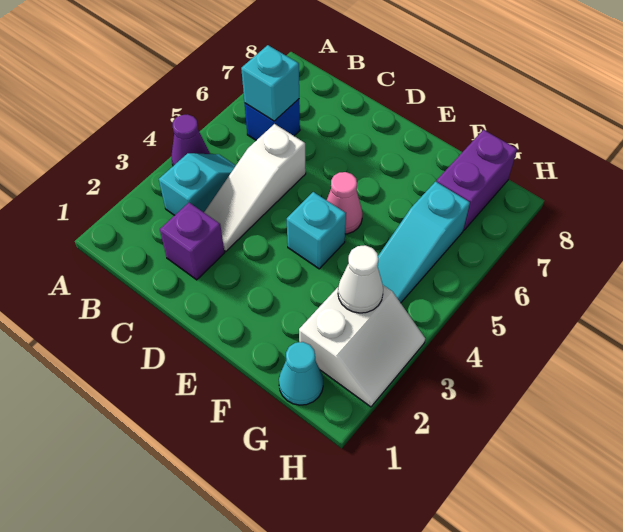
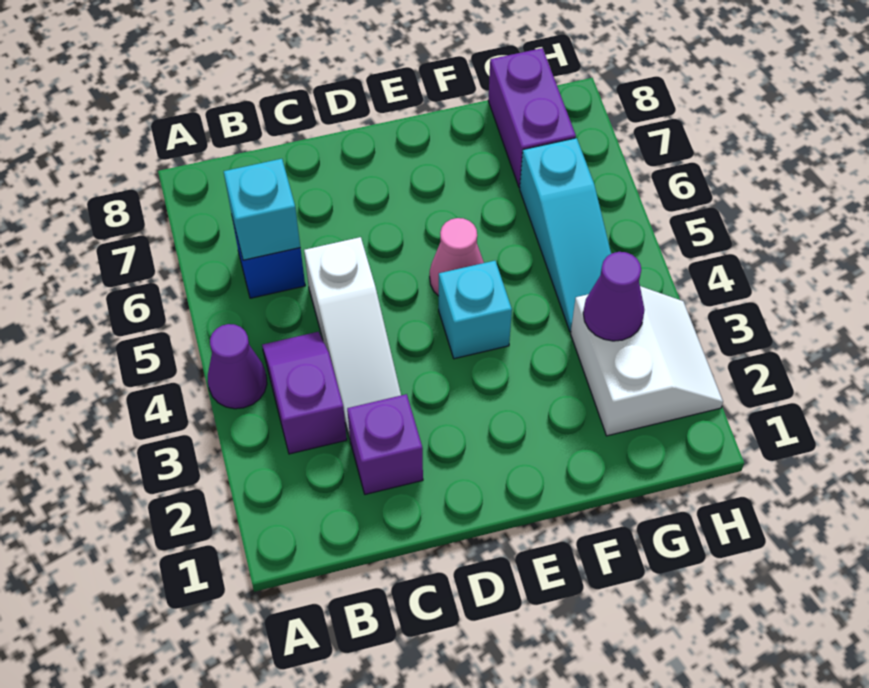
cyan slope B3:B4 level 1 top 3 -> purple slope B3:B4 level 1 top 3
cyan cone G1 level 1 -> none
white cone G3 level 2 -> purple cone G3 level 2

